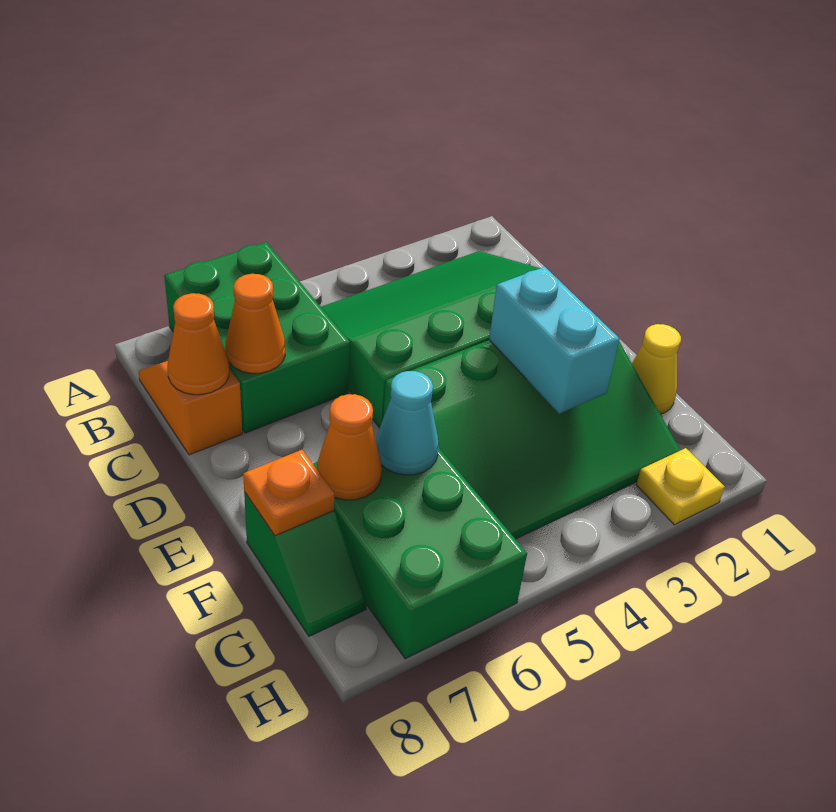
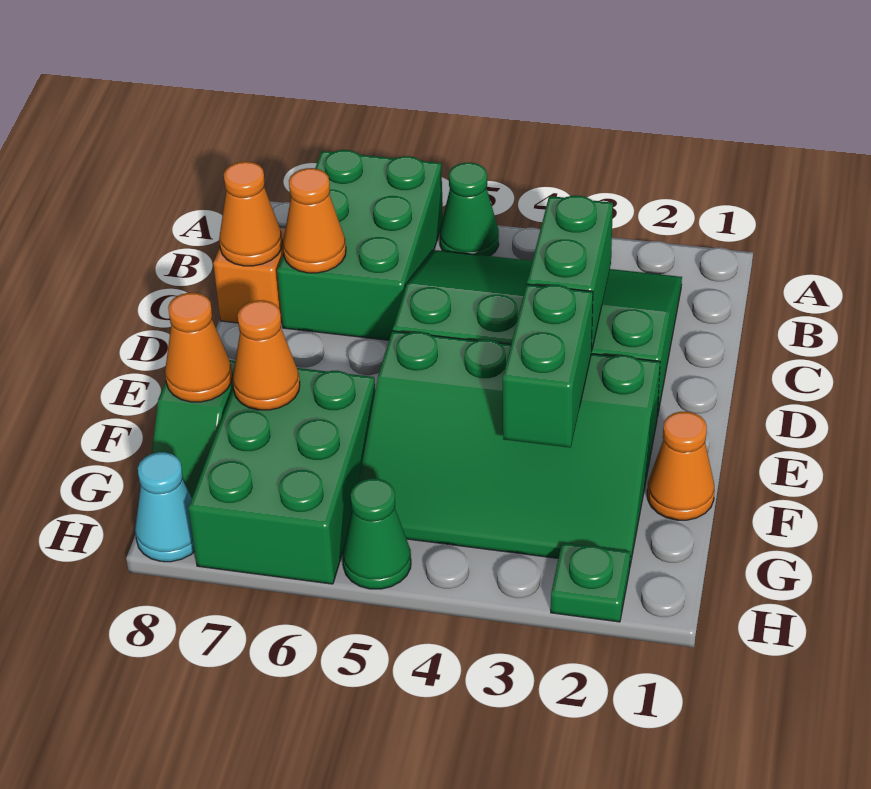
none -> green cone A5 level 1
none -> green brick C3:D3 level 2
cyan brick E3:F3 level 2 -> green brick E3:F3 level 2
yellow cone F1 level 1 -> orange cone F1 level 1
cyan cone F6 level 2 -> cyan cone H8 level 1
orange plate F8 level 2 -> orange cone F8 level 2
yellow plate H2 level 1 -> green plate H2 level 1
none -> green cone H5 level 1

